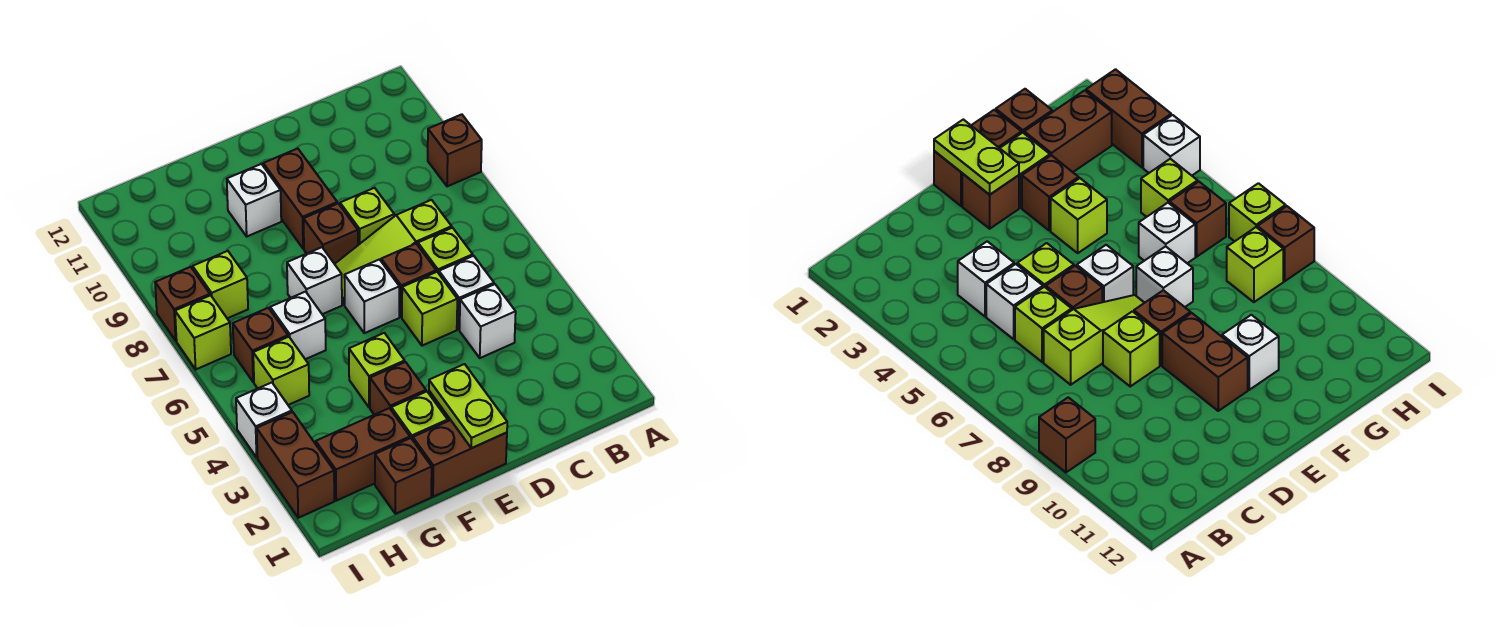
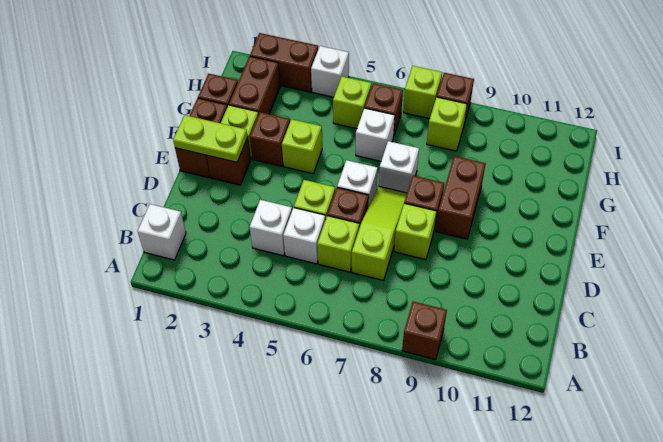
brown brick E9:E10 level 1 -> brown brick E9:F9 level 1
white brick F10 level 1 -> white brick B1 level 1

